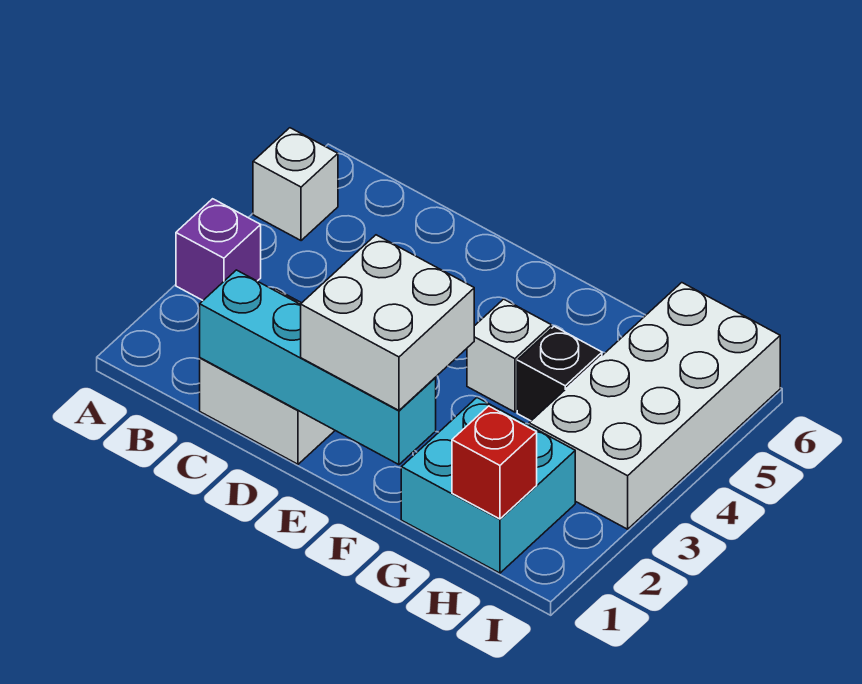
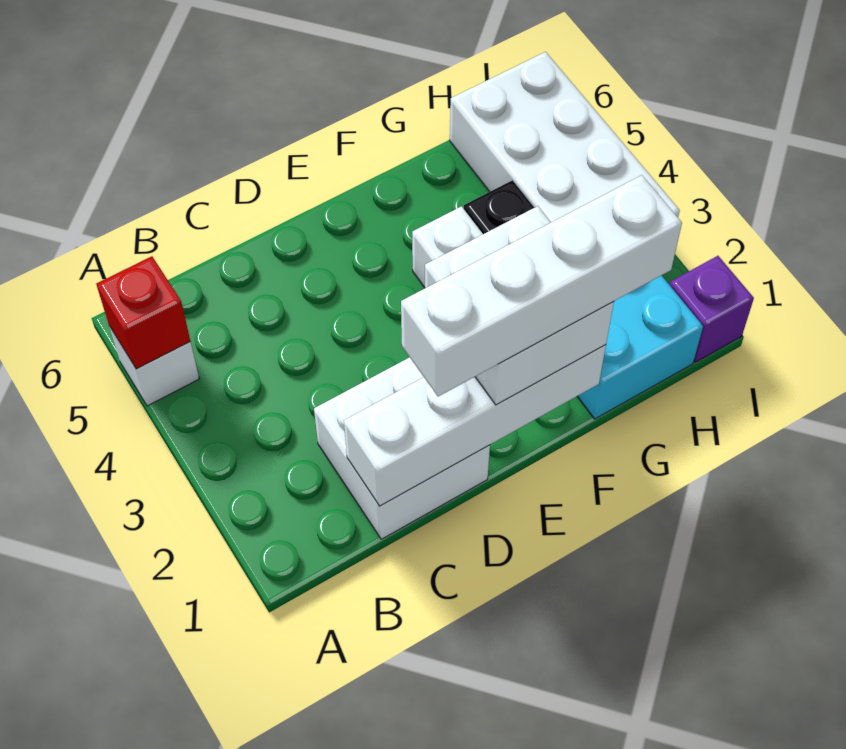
purple brick A3 level 1 -> purple brick I1 level 1
cyan brick C1:F1 level 2 -> white brick C1:F1 level 2
none -> white brick D1:G1 level 4
red brick H1 level 2 -> red brick A5 level 2

